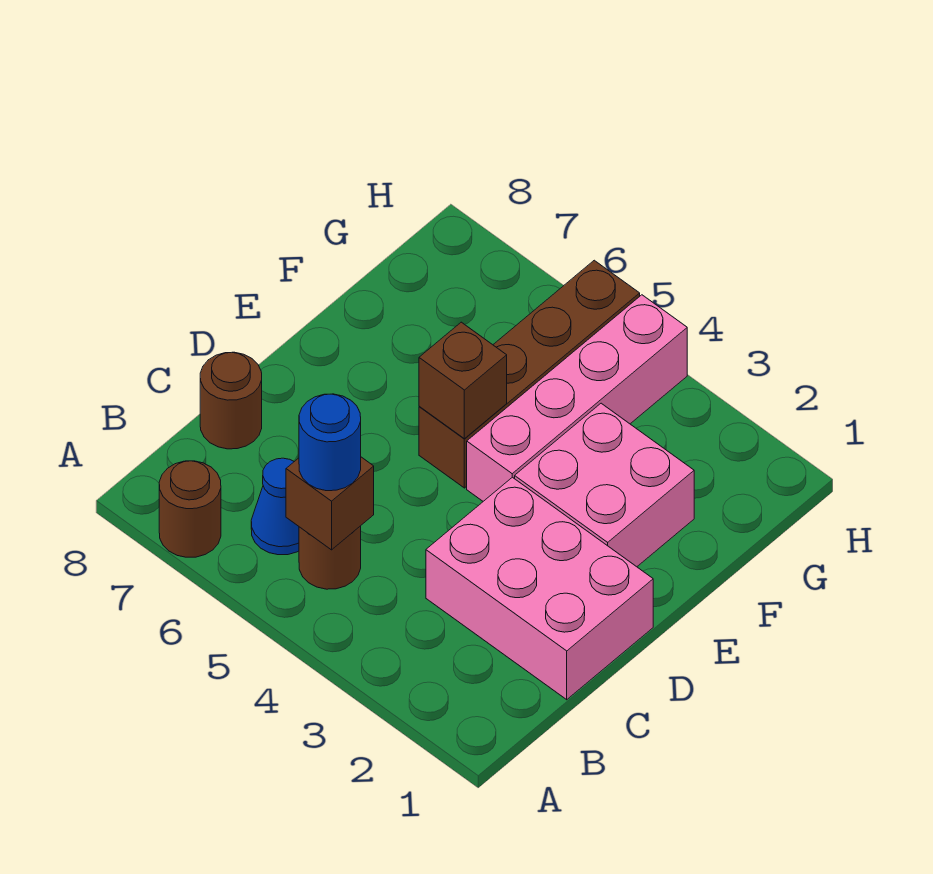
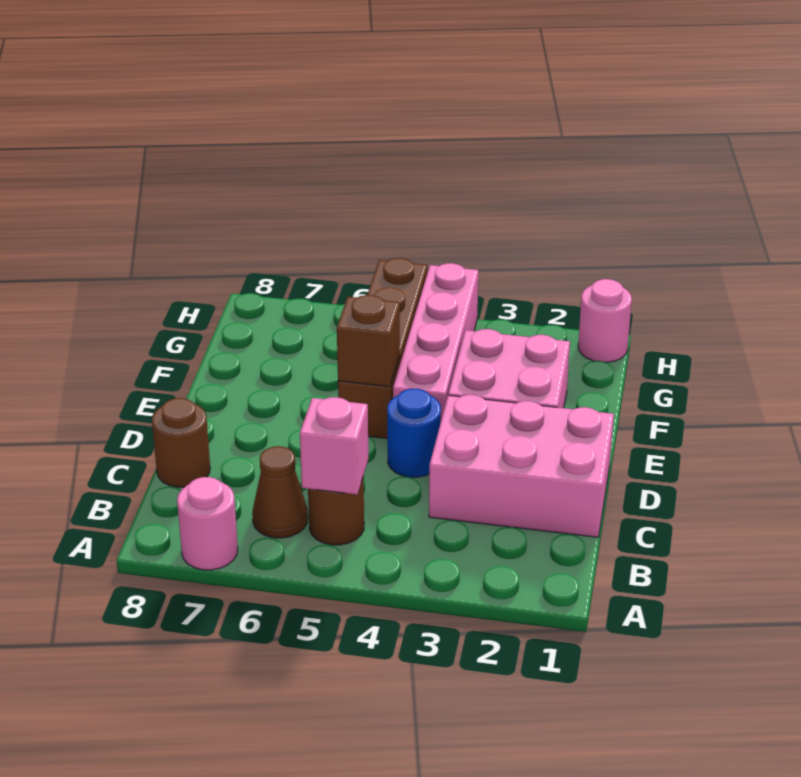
brown round brick A7 level 1 -> pink round brick A7 level 1
brown brick B5 level 2 -> pink brick B5 level 2
blue round brick B5 level 3 -> blue round brick D4 level 1
blue cone B6 level 1 -> brown cone B6 level 1
none -> pink round brick H1 level 1

